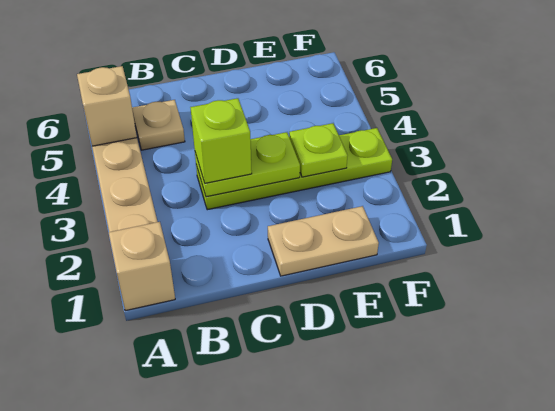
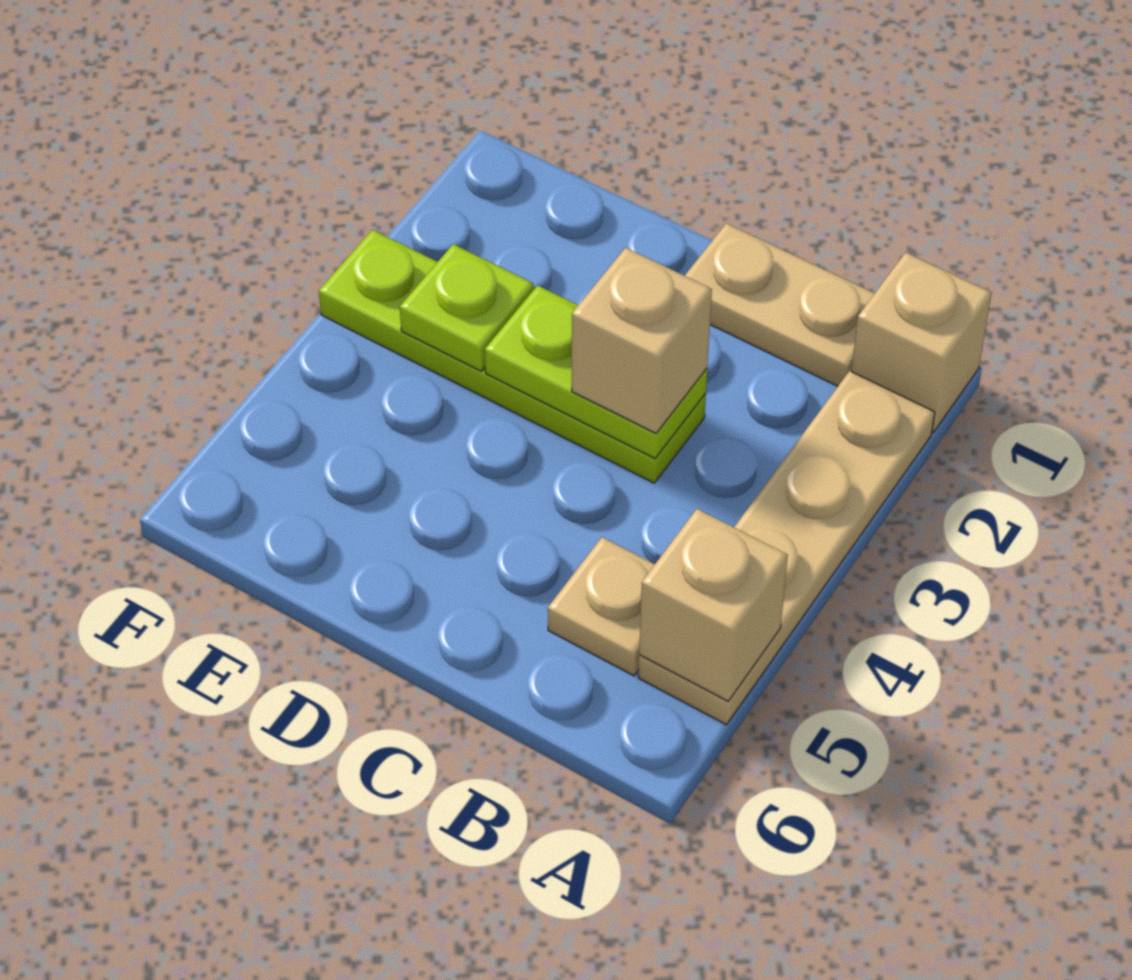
lime brick C3 level 3 -> tan brick C3 level 3
tan plate D1:E1 level 1 -> tan plate B1:C1 level 1

